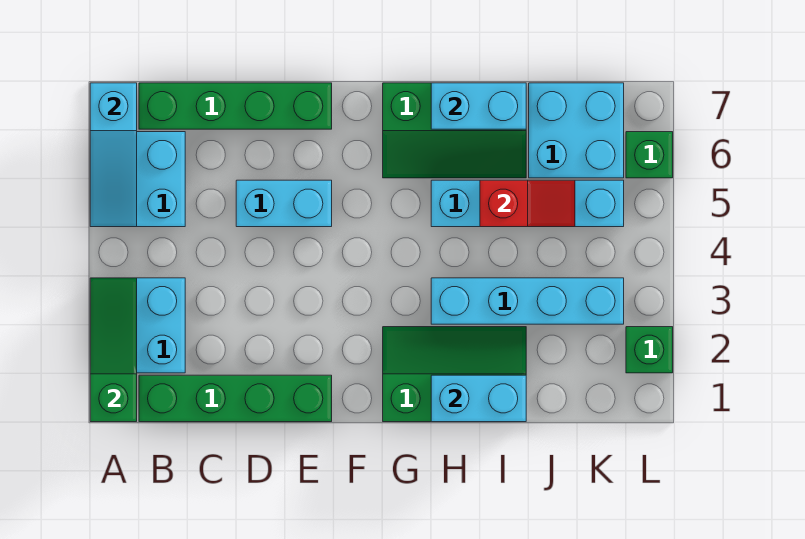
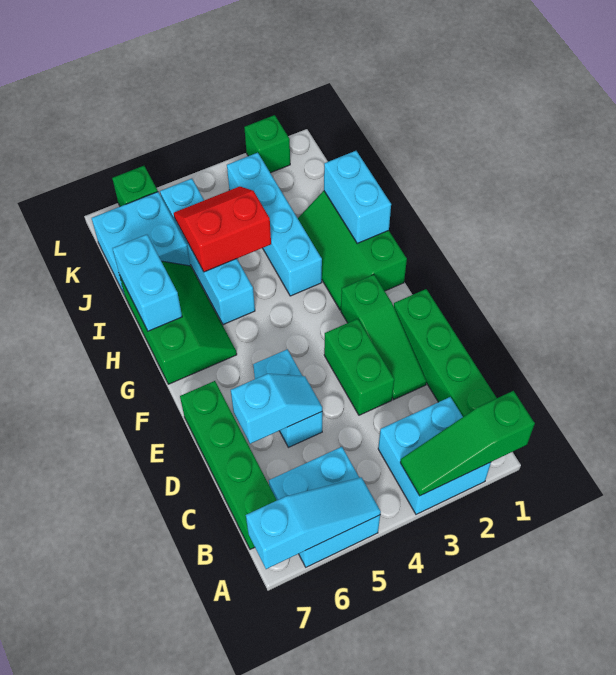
none -> green slope D2:F2 level 1 top F
none -> green brick D3:E3 level 1
none -> cyan slope D5:D6 level 2 top 6
red slope I5:J5 level 2 top I -> red slope I4:J5 level 2 top I

